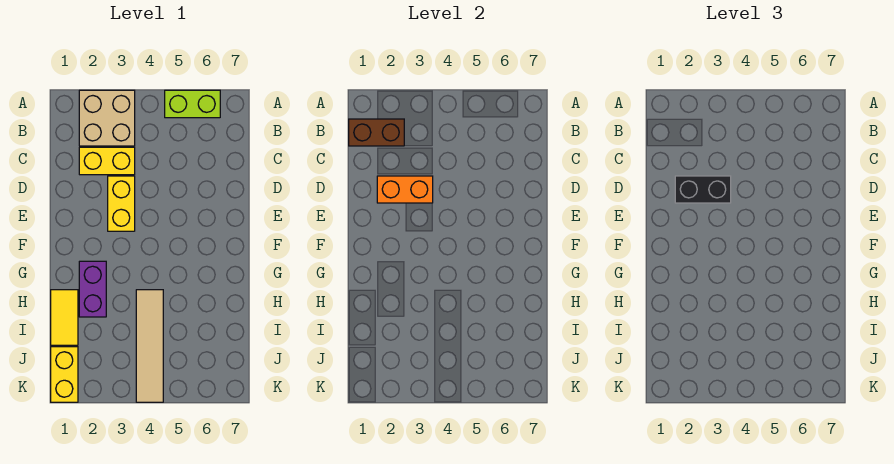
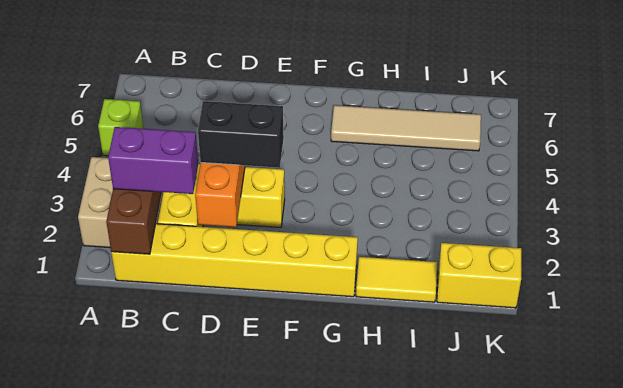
lime brick A5:A6 level 1 -> lime brick A5 level 1
none -> yellow brick B1:G1 level 1
black brick D2:D3 level 3 -> black brick D3:E3 level 3
purple brick G2:H2 level 1 -> purple brick B2:C2 level 3
tan tile H4:K4 level 1 -> tan tile G6:J6 level 1

